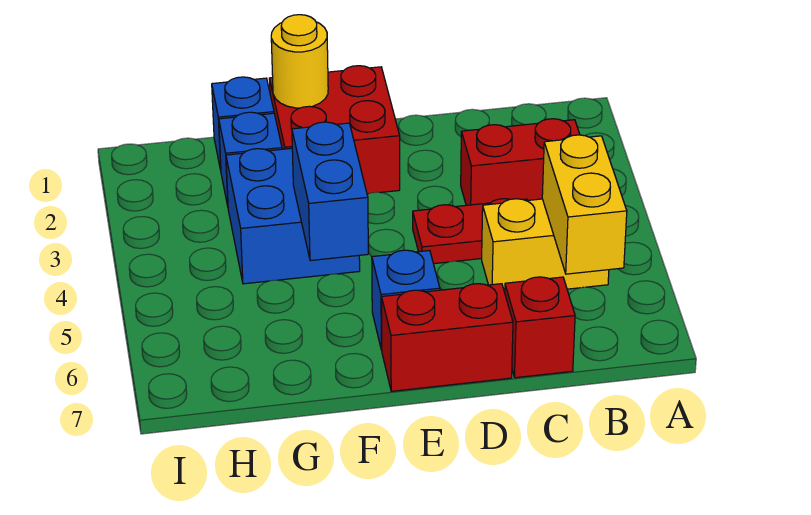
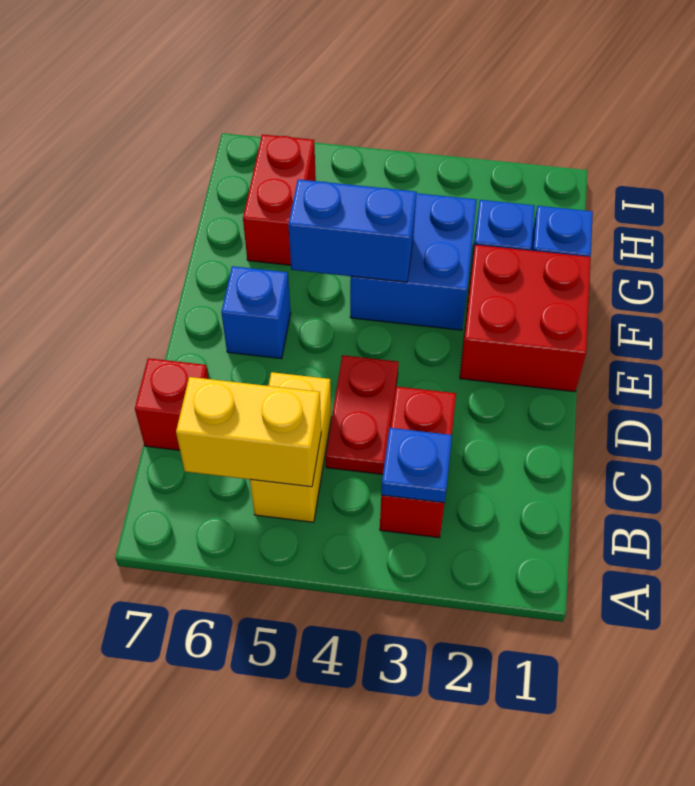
none -> blue plate B3 level 2
red brick D7:E7 level 1 -> red brick G6:H6 level 1
yellow round brick F1 level 2 -> none

